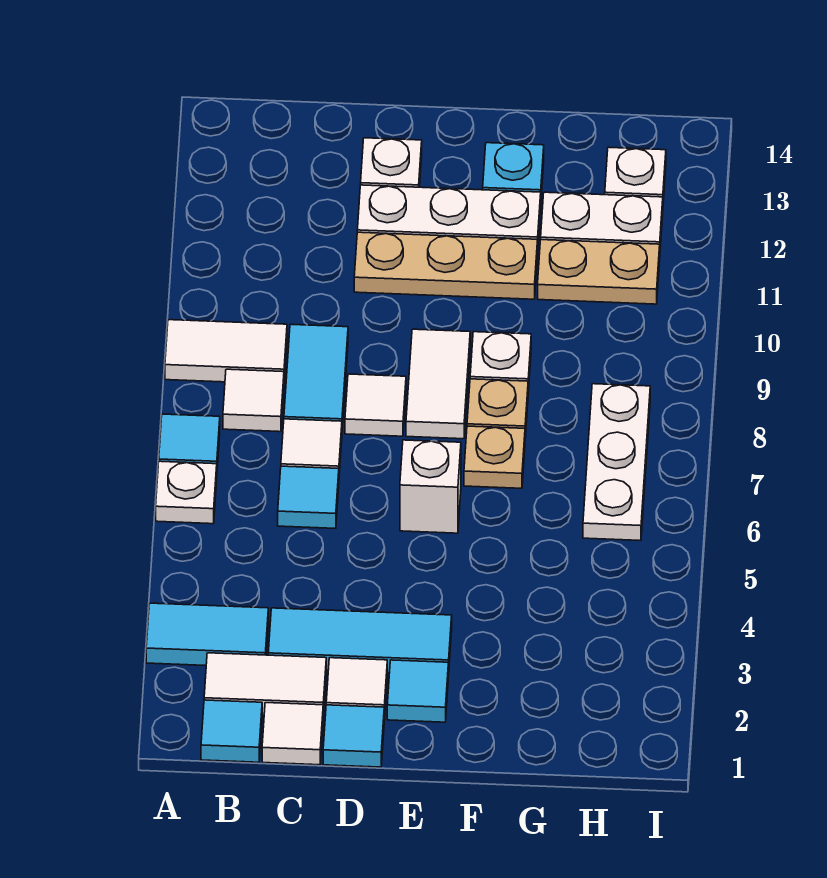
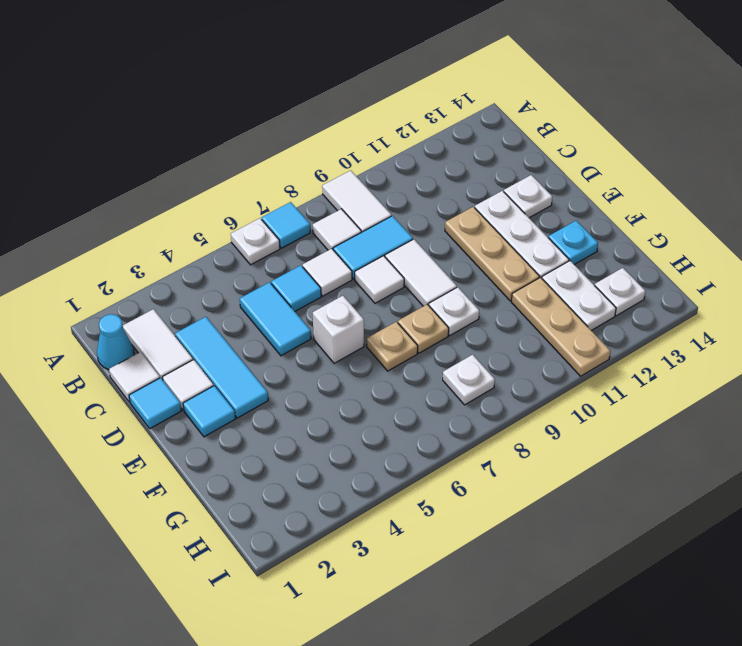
cyan tile A3:B3 level 1 -> cyan tile C5:D5 level 1
cyan tile B1 level 1 -> cyan cone B1 level 1
white tile E8:E9 level 1 -> white tile D9:E9 level 1
tan plate G11:H11 level 1 -> tan plate G11:I11 level 1
white plate H6:H8 level 1 -> white plate H8 level 1

